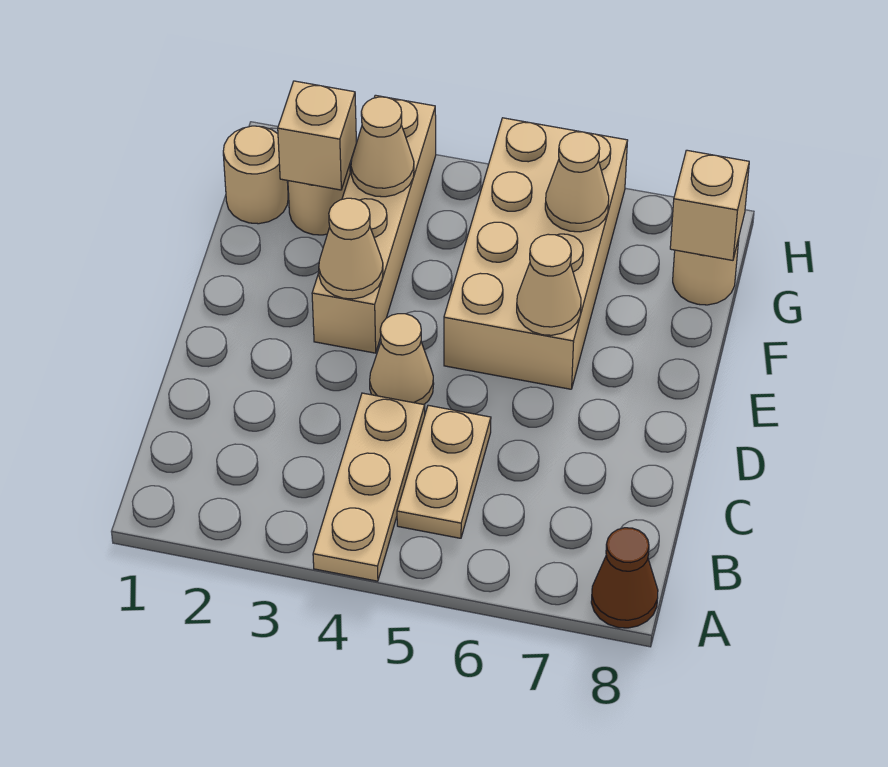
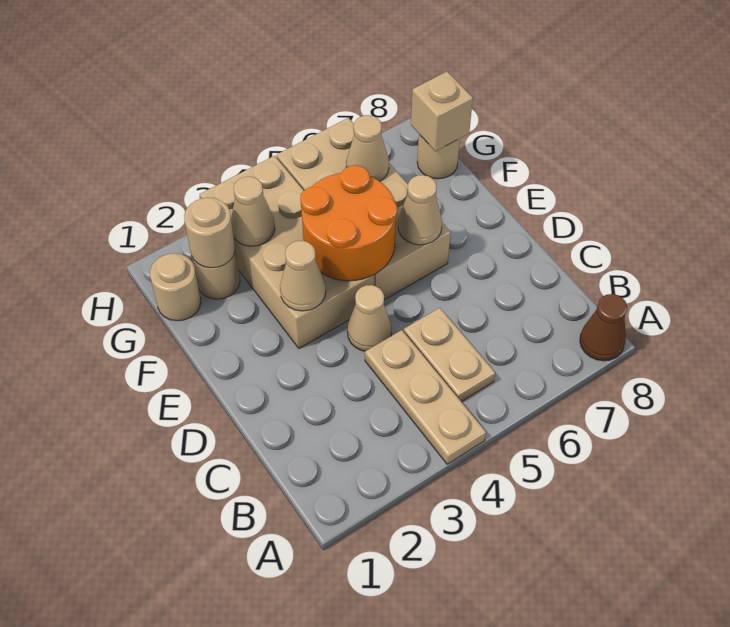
tan brick E3:H3 level 1 -> tan brick E3:H4 level 1
none -> orange round brick E4:F5 level 2
tan brick G2 level 2 -> tan round brick G2 level 2

